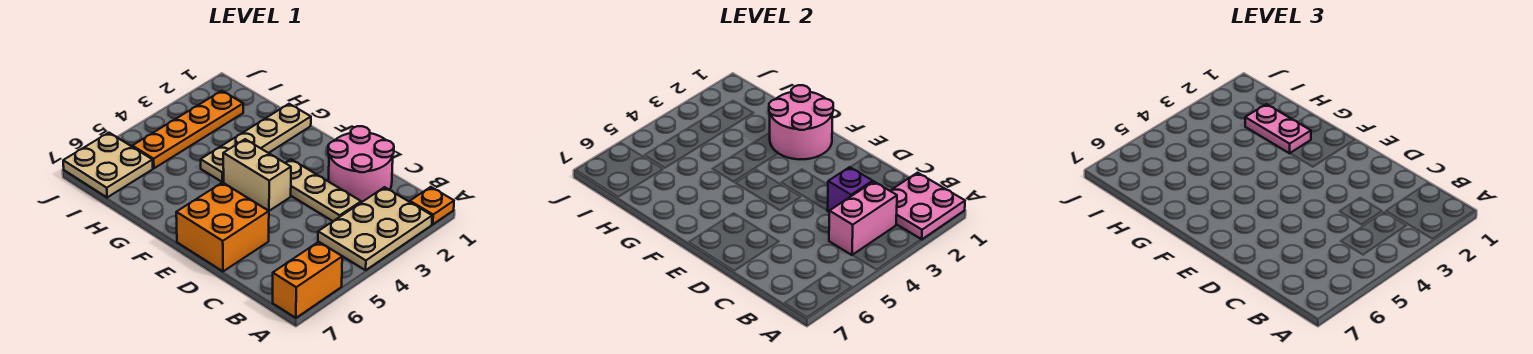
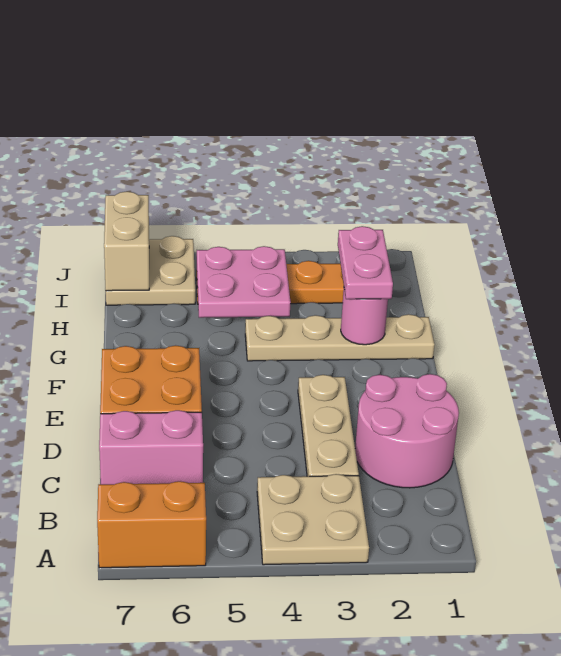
orange plate A1 level 1 -> none
pink plate A1:B2 level 2 -> pink plate H4:I5 level 2
tan plate A2:B4 level 1 -> tan plate A3:B4 level 1
pink brick B3:B4 level 2 -> pink brick C6:C7 level 1
purple brick C3 level 2 -> none
tan brick E4:F4 level 1 -> tan brick I7:J7 level 2
pink round brick F1:G2 level 2 -> pink round brick G2 level 2

